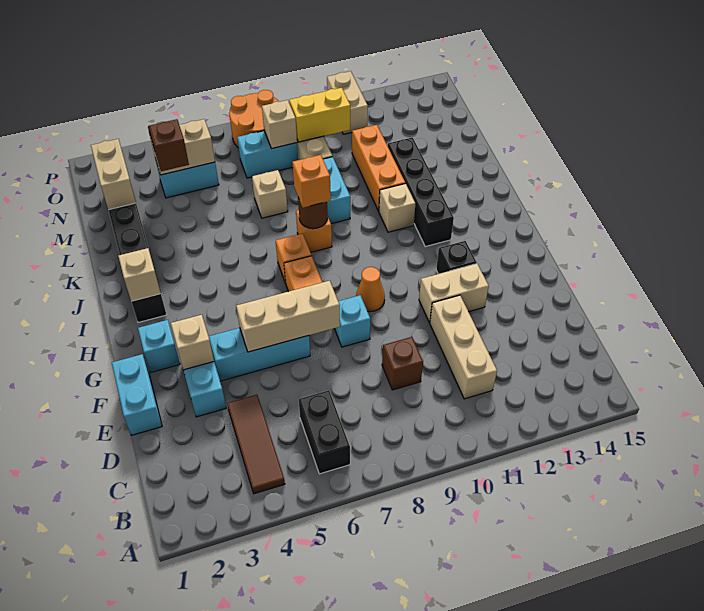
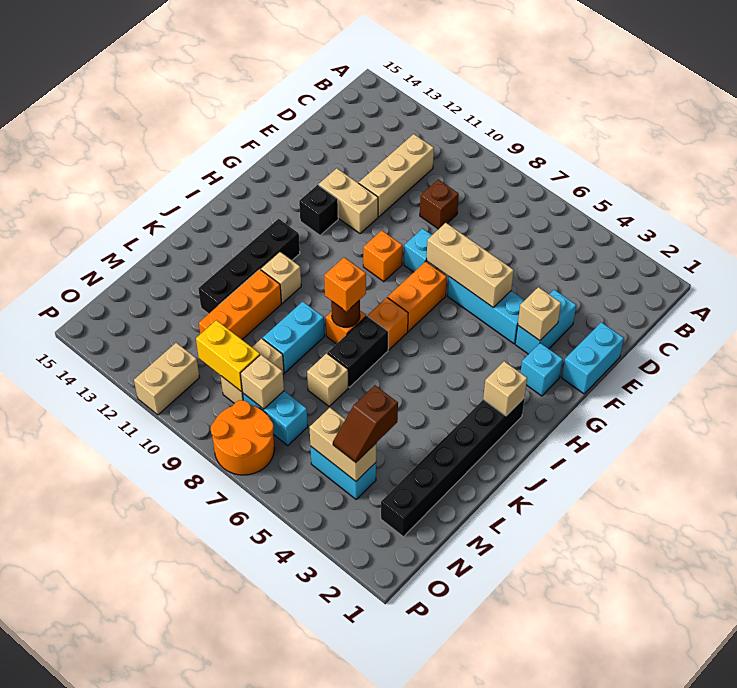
brown tile B4:D4 level 1 -> none
black brick B6:C6 level 1 -> black brick J7:K7 level 1
orange cone G9 level 1 -> orange brick G9 level 1
tan brick M2:N2 level 2 -> none

